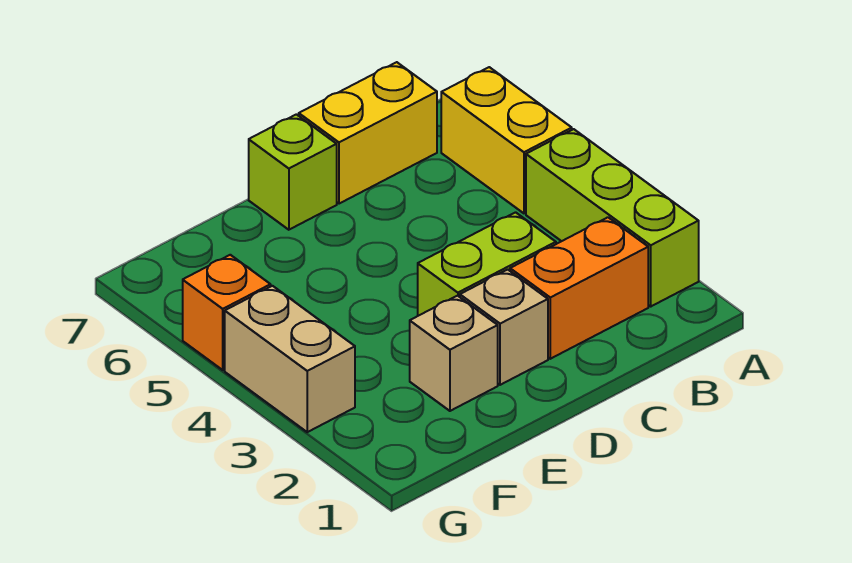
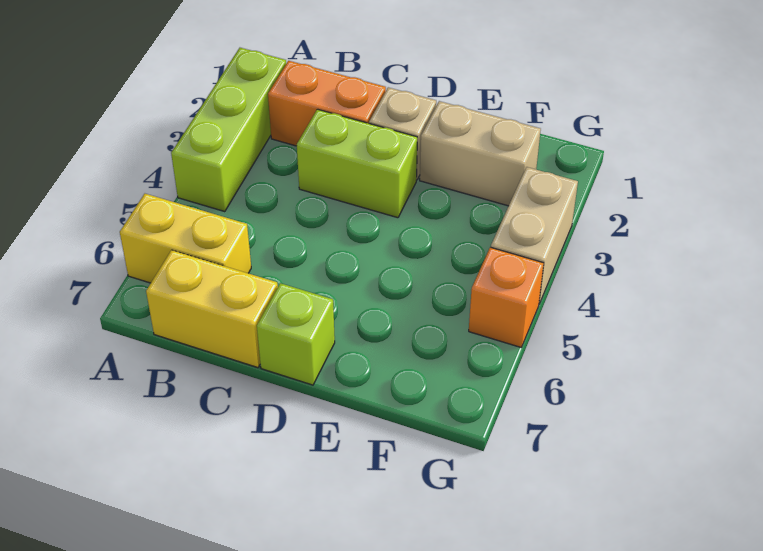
yellow brick A5:A6 level 1 -> yellow brick A6:B6 level 1
tan brick E2 level 1 -> tan brick E2:F2 level 1

